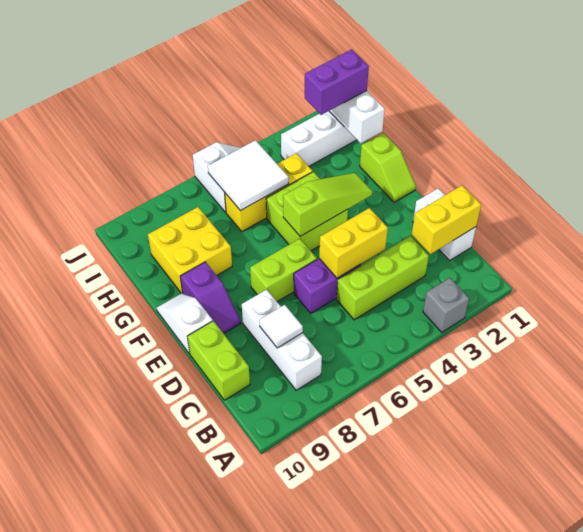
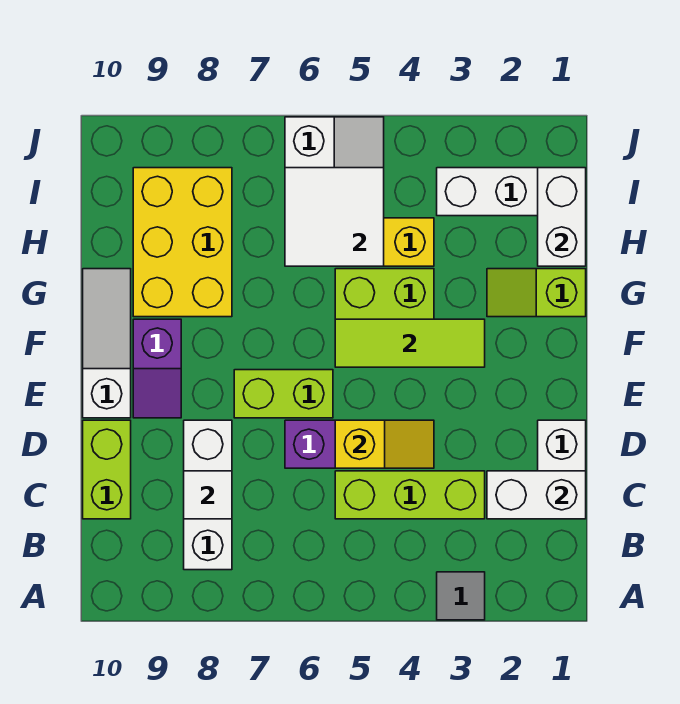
grey brick A3 level 1 -> grey tile A3 level 1
yellow brick C1:C2 level 2 -> white brick C1:C2 level 2
yellow brick D4:D5 level 2 -> yellow slope D4:D5 level 2 top 5
white slope E10:F10 level 1 top E -> white slope E10:G10 level 1 top E
lime slope F1:G1 level 1 top G -> lime slope G1:G2 level 1 top 1
lime slope F3:F5 level 2 top 5 -> lime tile F3:F5 level 2
yellow brick G8:H9 level 1 -> yellow brick G8:I9 level 1
purple brick I1:I2 level 3 -> none

